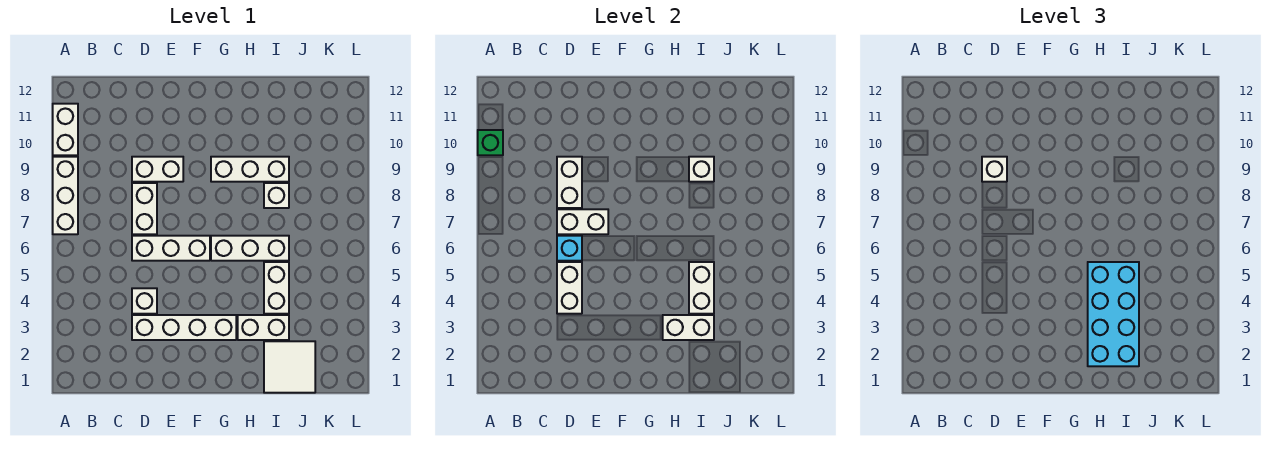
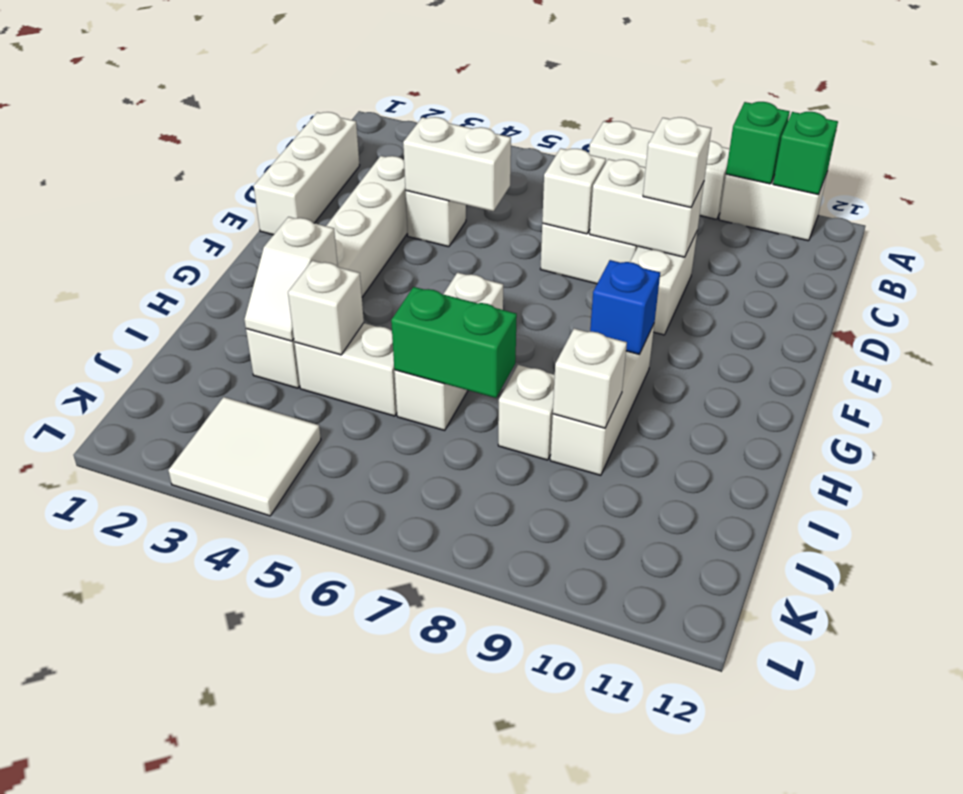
none -> green brick A11 level 2
white brick D6:F6 level 1 -> white brick C1:E1 level 1
cyan brick D6 level 2 -> none
white brick D7:E7 level 2 -> white brick D7 level 2
none -> blue brick G9 level 2
cyan brick H2:I5 level 3 -> none
white brick H3:I3 level 2 -> white slope H3:I3 level 2 top H
white tile I1:J2 level 1 -> white tile K3:L4 level 1
white brick I4:I5 level 2 -> white brick I4 level 2
none -> green brick I6:I7 level 2

